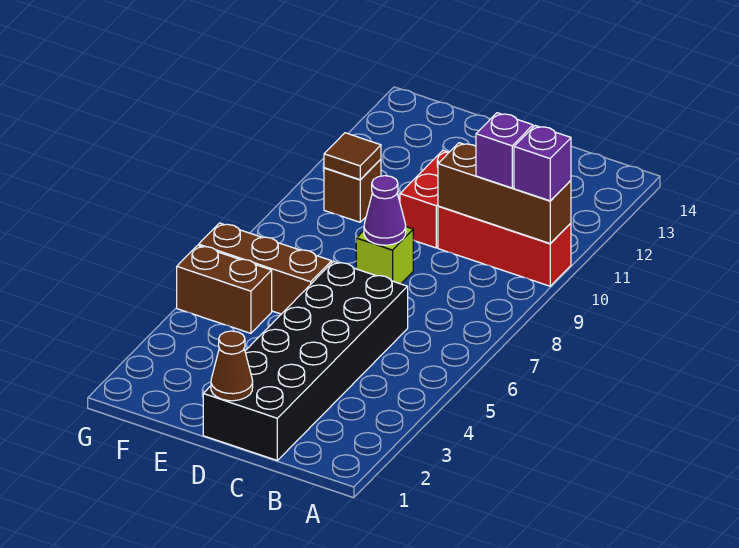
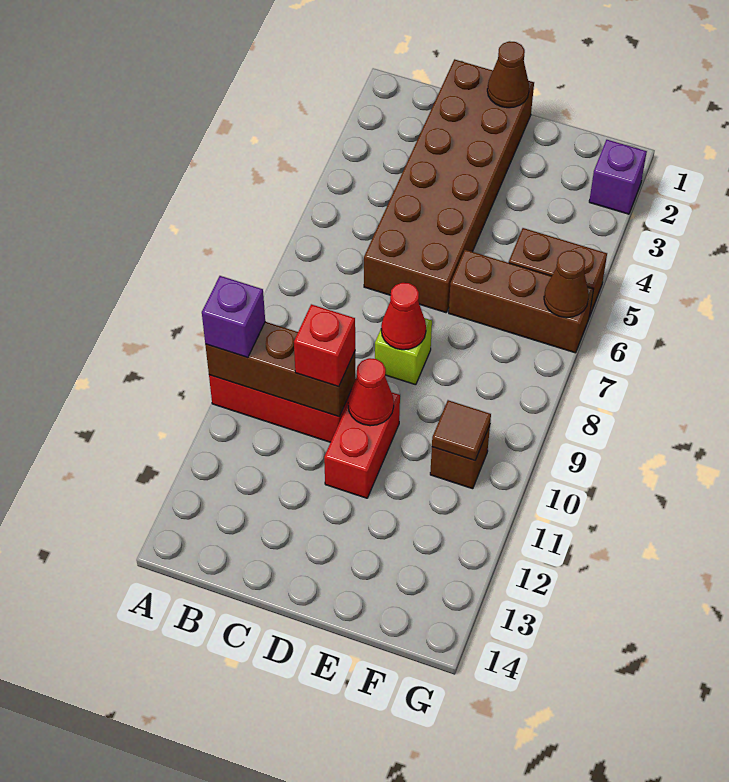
purple brick B10 level 3 -> purple brick G2 level 1
black brick C1:D6 level 1 -> brown brick C1:D6 level 1
none -> red brick C10 level 3
purple cone D8 level 2 -> red cone D8 level 2
none -> red cone D10 level 2
none -> brown cone G6 level 2

